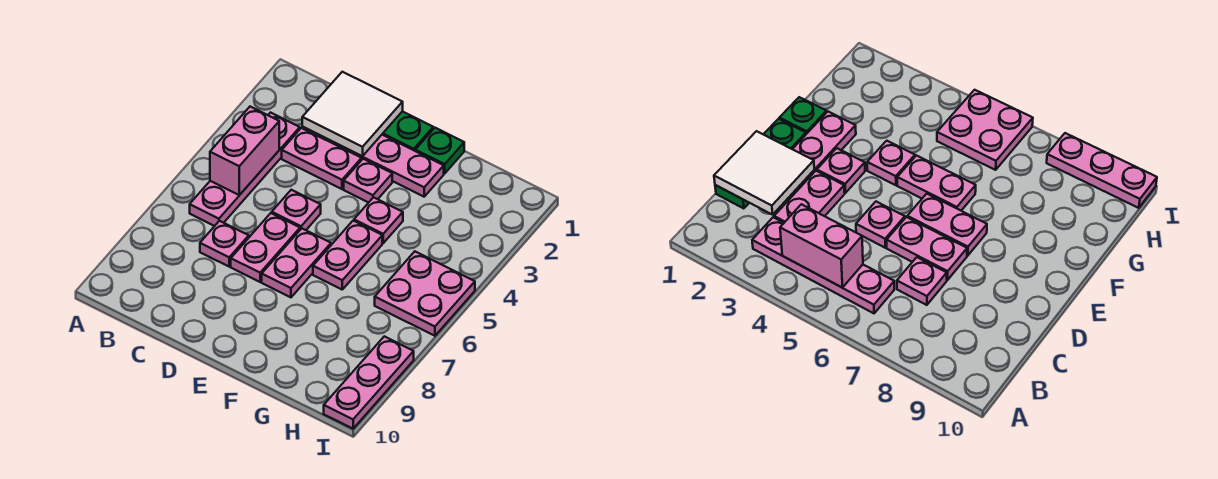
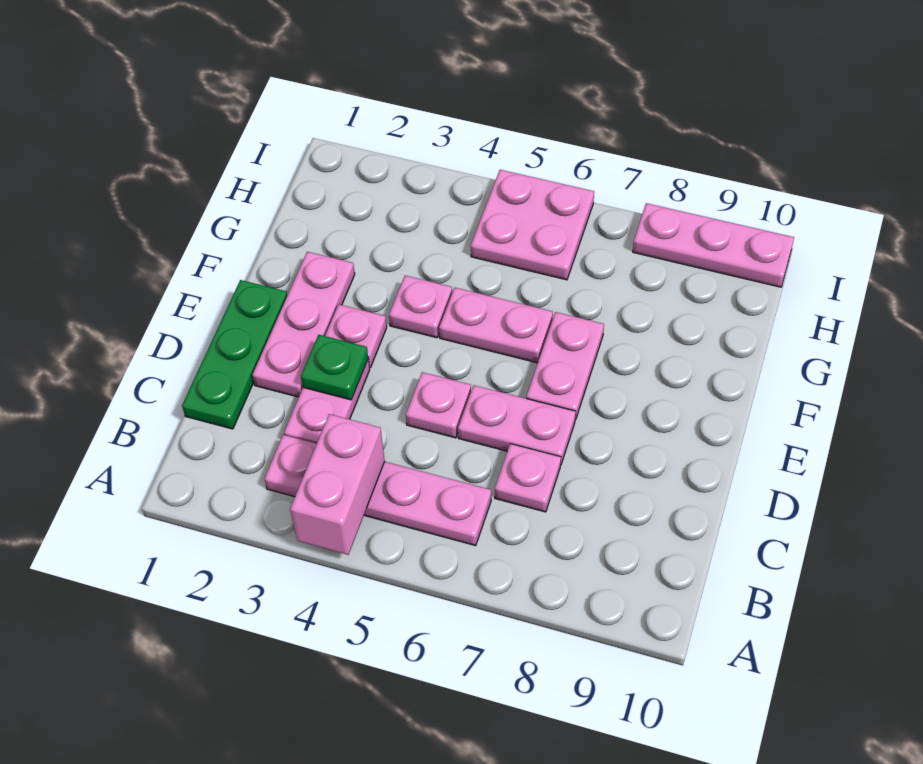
pink brick B4:B5 level 2 -> pink brick A4:B4 level 2
white tile C1:D2 level 2 -> none
pink plate E6:E7 level 1 -> pink plate E7:F7 level 1
green plate F1 level 1 -> green plate D3 level 2

